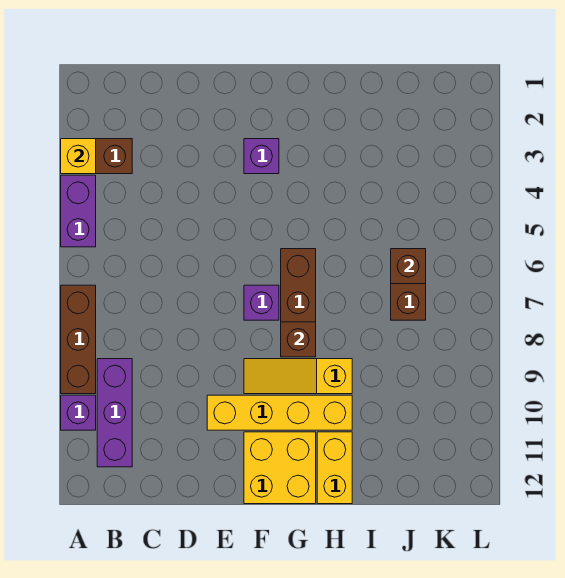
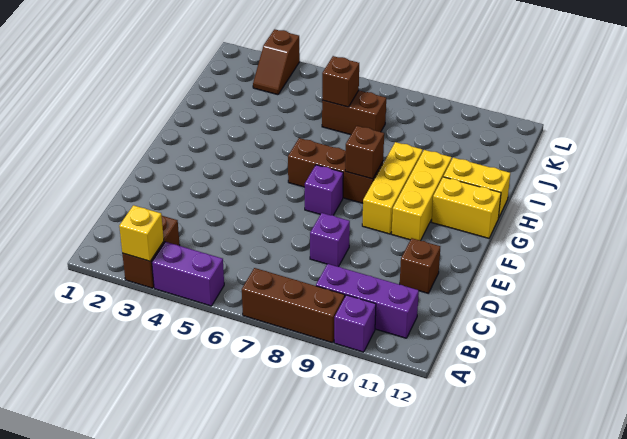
none -> brown brick D11 level 1
yellow brick E10:H10 level 1 -> yellow brick F10:H10 level 1
purple brick F3 level 1 -> purple brick D8 level 1
yellow slope F9:H9 level 1 top H -> yellow brick F9:H9 level 1
yellow brick F11:G12 level 1 -> yellow brick G11:G12 level 1
none -> brown slope K3:L3 level 1 top L

